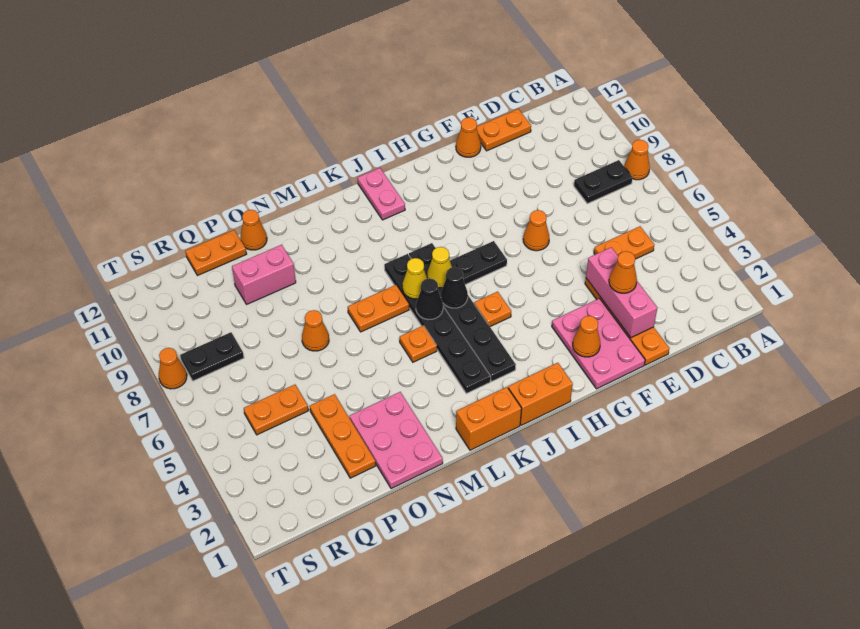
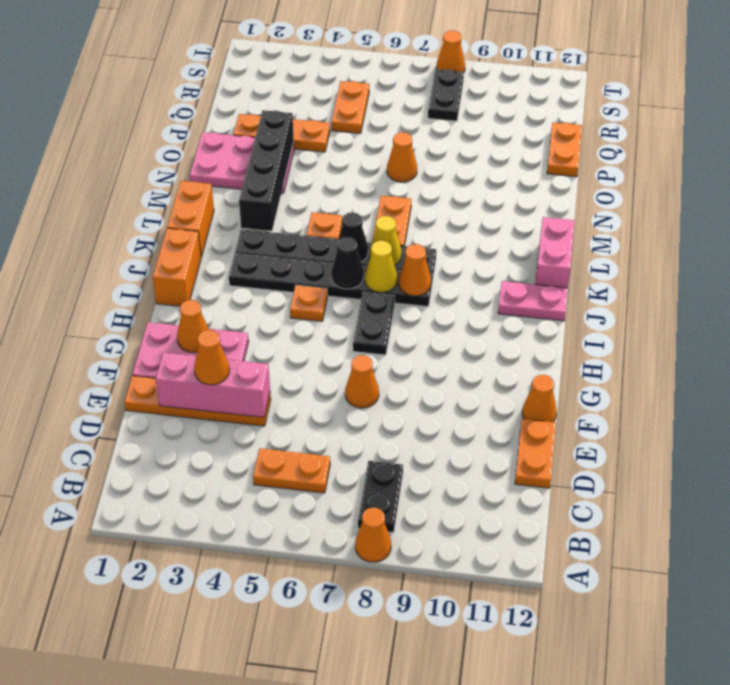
orange plate C5:D5 level 1 -> orange plate C5:C6 level 1
none -> black brick L3:O3 level 2
pink brick O10:P10 level 1 -> pink brick K12:L12 level 1
orange cone O12 level 1 -> orange cone J8 level 2

